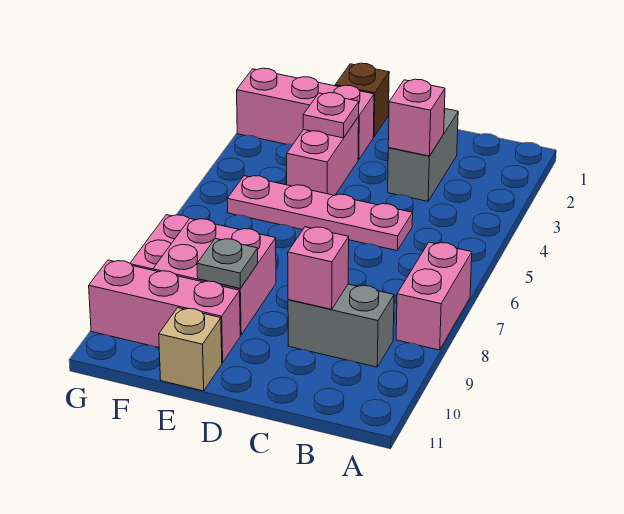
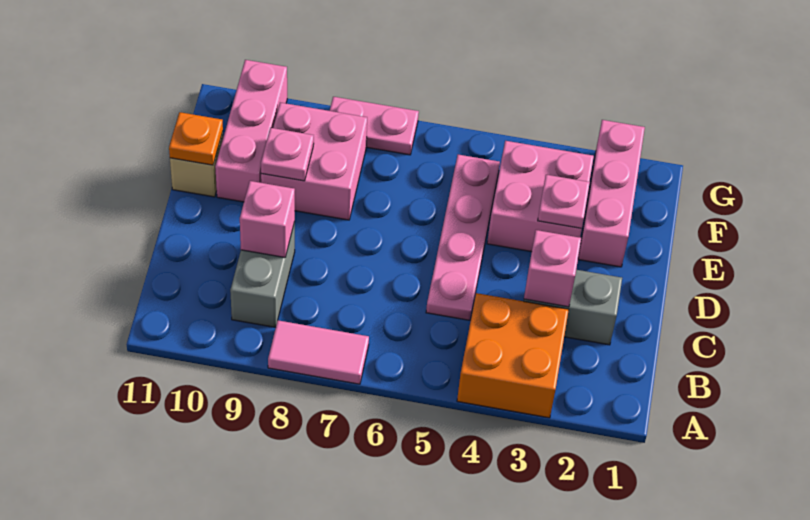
none -> orange brick A3:B4 level 1
pink brick A7:A8 level 1 -> pink tile A7:A8 level 1
brown brick E1 level 1 -> none
pink brick E3:E4 level 1 -> pink brick E3:F4 level 1
grey plate E9 level 2 -> pink plate E9 level 2
none -> orange plate E11 level 2

